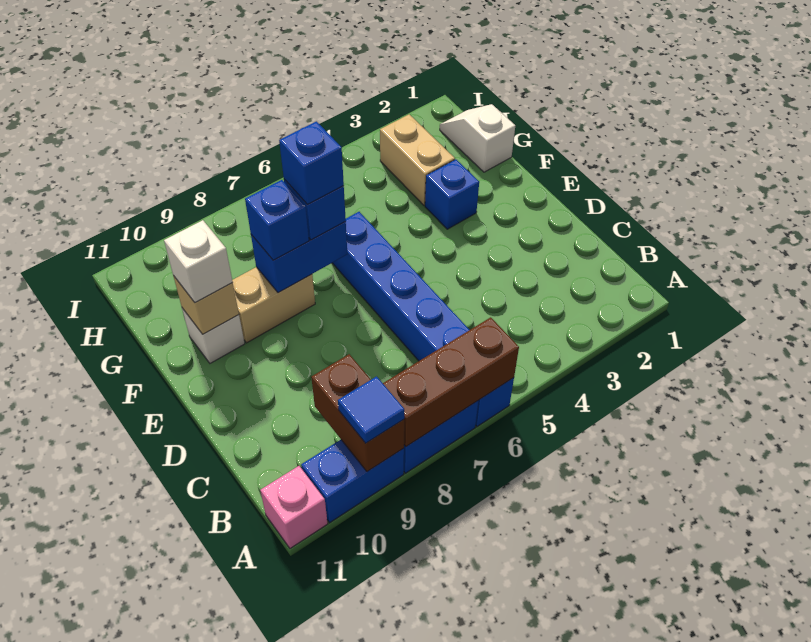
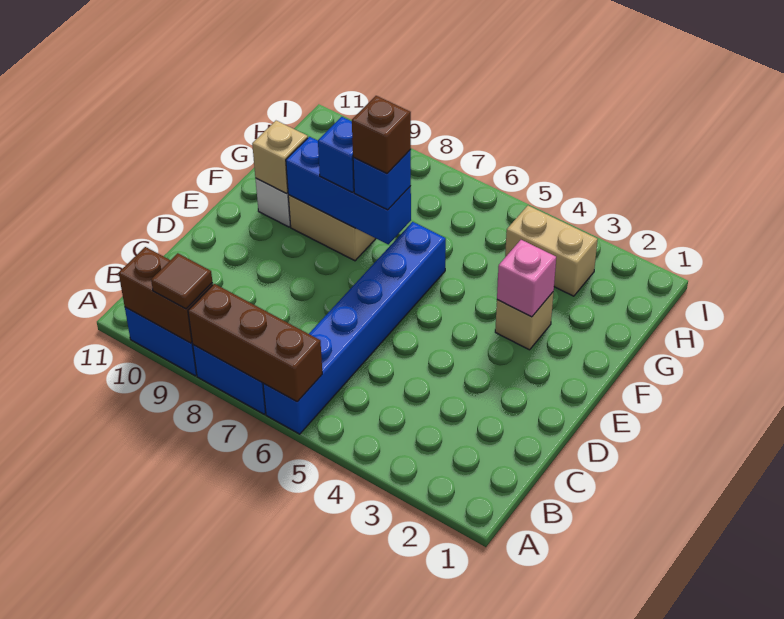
brown brick A9:B9 level 2 -> brown brick A9:A10 level 2
blue tile A9 level 3 -> brown tile A9 level 3
pink brick A11 level 1 -> pink brick F3 level 2
blue brick F3 level 1 -> tan brick F3 level 1
blue brick F7:F8 level 2 -> blue brick F7:F9 level 2
blue brick F7 level 4 -> brown brick F7 level 4
white brick F10 level 3 -> none
white slope G1:H1 level 1 top G -> none
tan brick G3:H3 level 1 -> tan brick H3:H4 level 1

